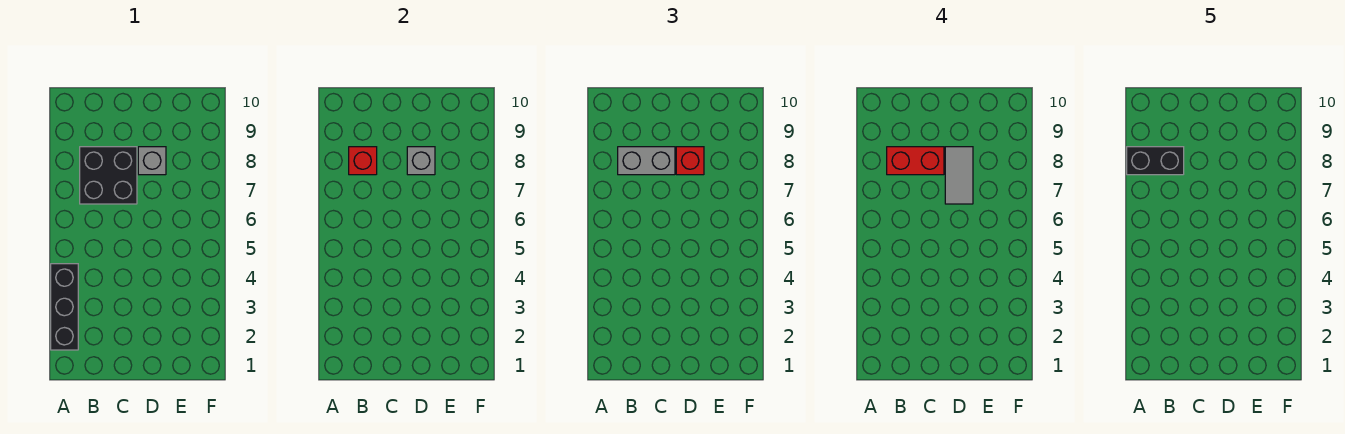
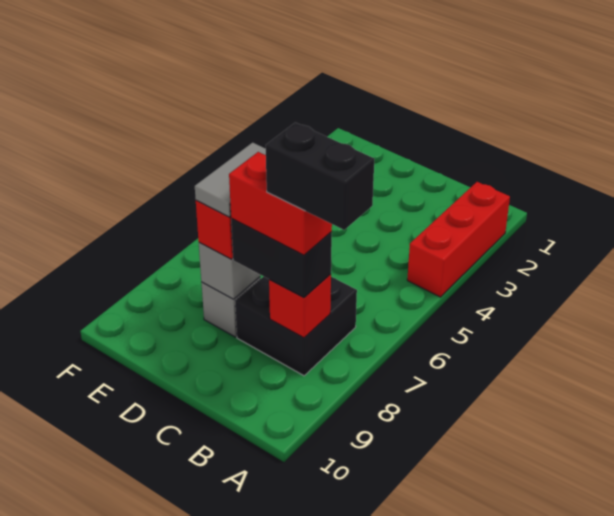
black brick A2:A4 level 1 -> red brick A2:A4 level 1
grey brick B8:C8 level 3 -> black brick B8:C8 level 3

